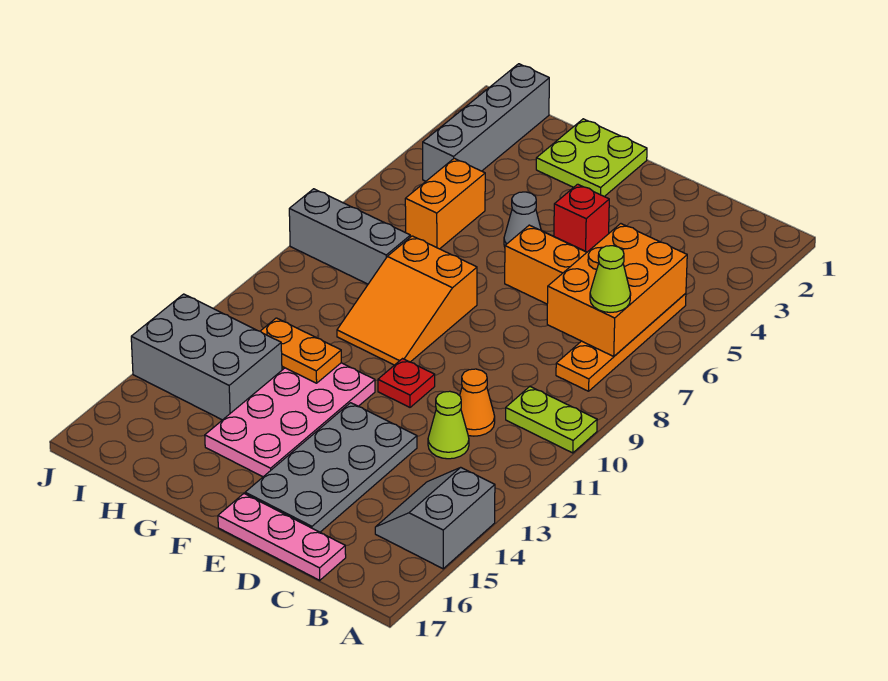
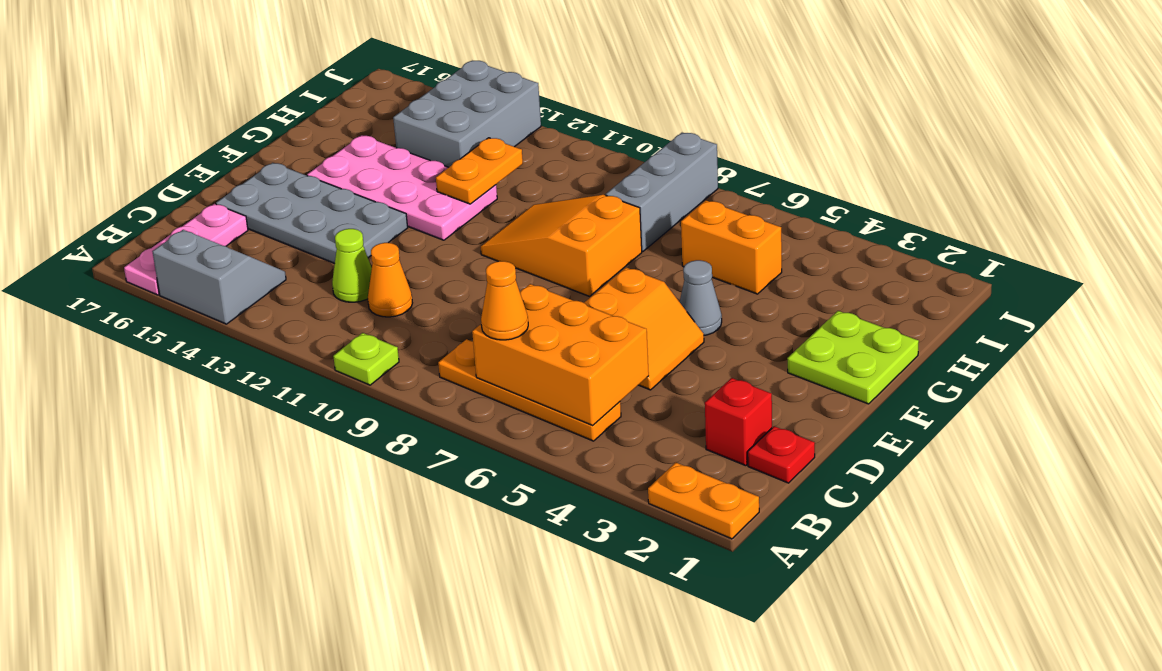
none -> orange plate A1:A2 level 1
lime plate A10:B10 level 1 -> lime plate A10 level 1
lime cone B7 level 3 -> orange cone B7 level 3
pink plate C17:E17 level 1 -> pink plate A16:C16 level 1
red brick E4 level 1 -> red brick C2 level 1
red plate E11 level 1 -> red plate C1 level 1
grey brick I1:I4 level 1 -> none

